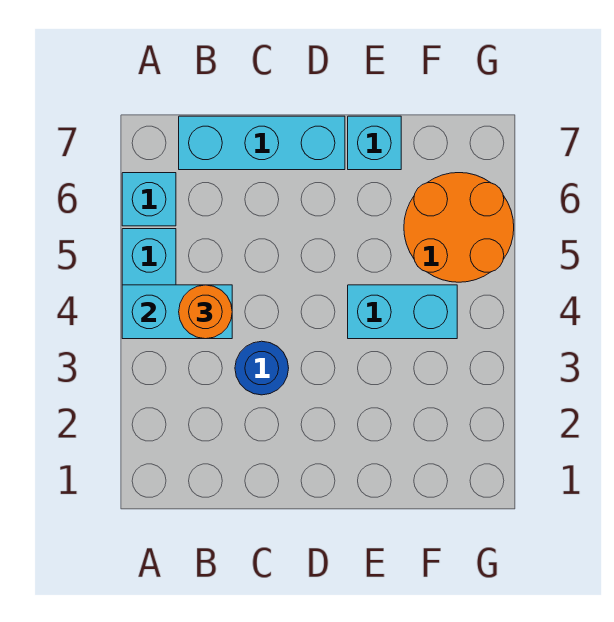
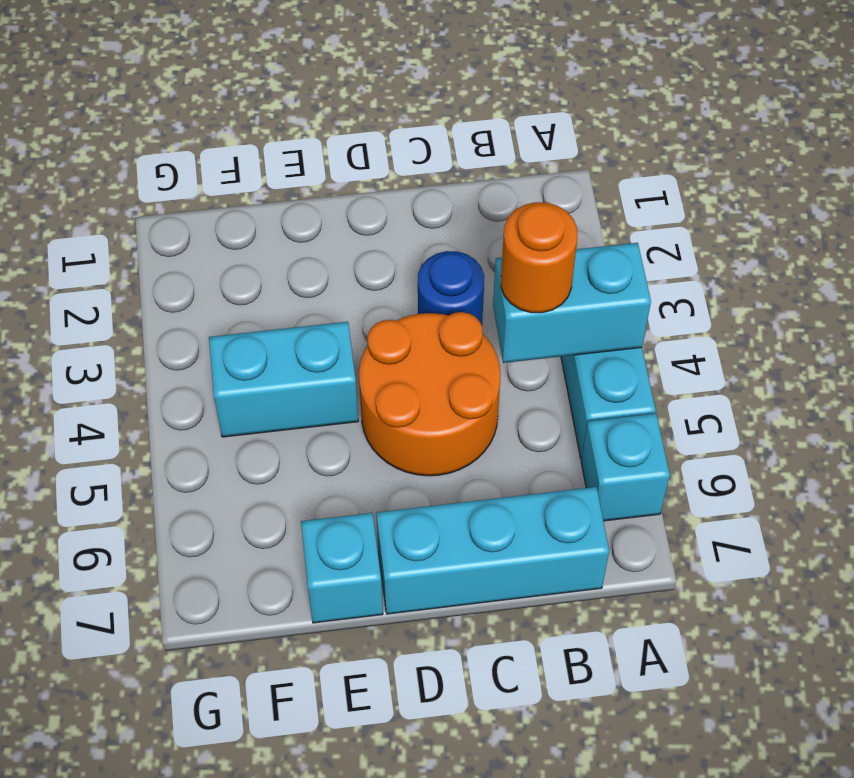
orange round brick F5:G6 level 1 -> orange round brick C4:D5 level 1

